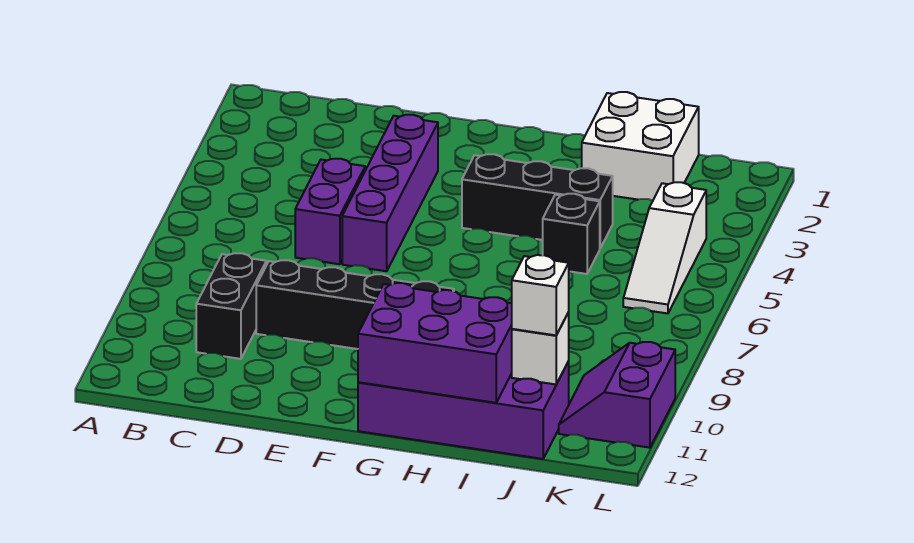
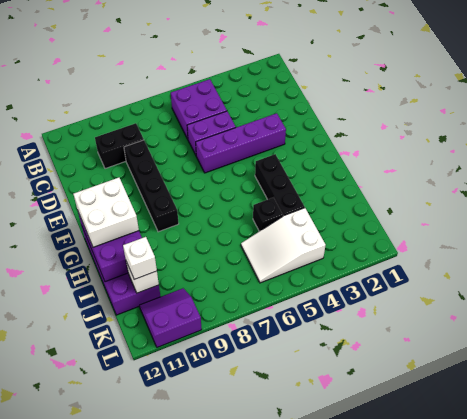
none -> purple brick B5:C6 level 1
white brick I1:J2 level 1 -> white brick G11:H12 level 3
white slope K4:K6 level 1 top 4 -> white slope J4:K6 level 1 top 4

